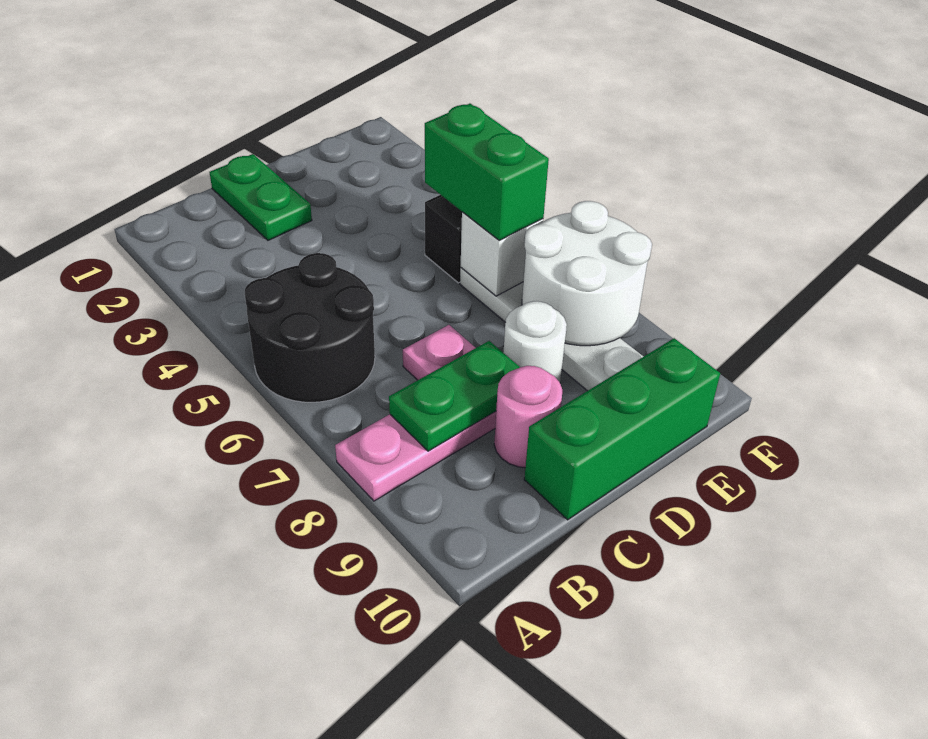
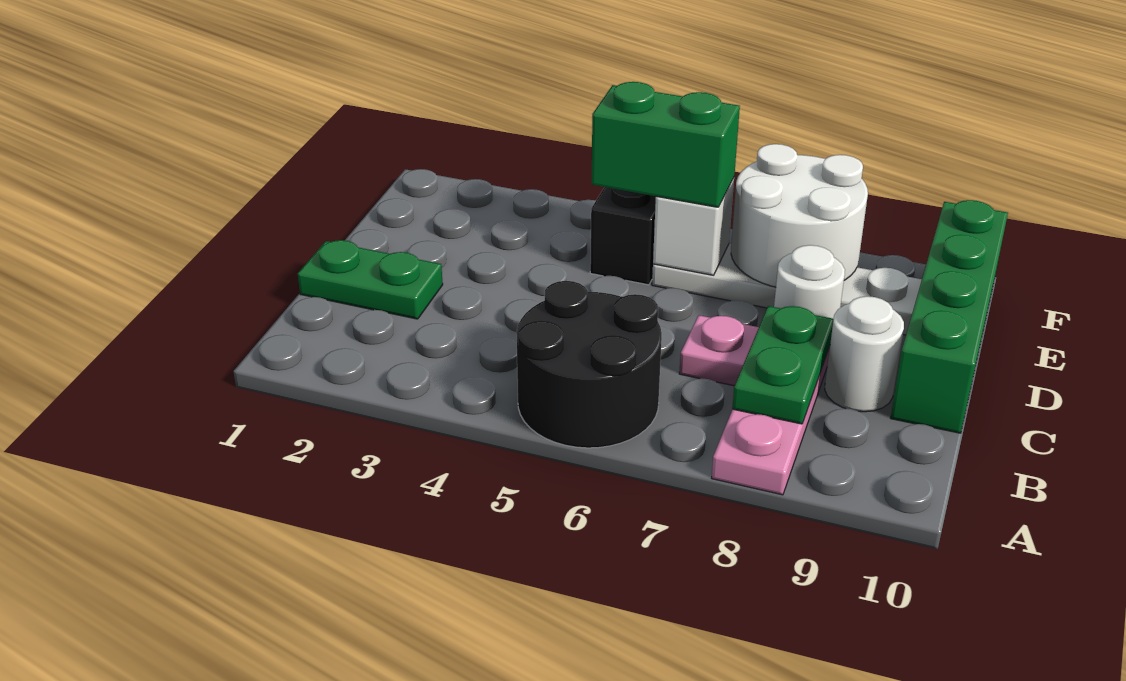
pink round brick C9 level 1 -> white round brick C9 level 1
green brick C10:E10 level 1 -> green brick C10:F10 level 1

